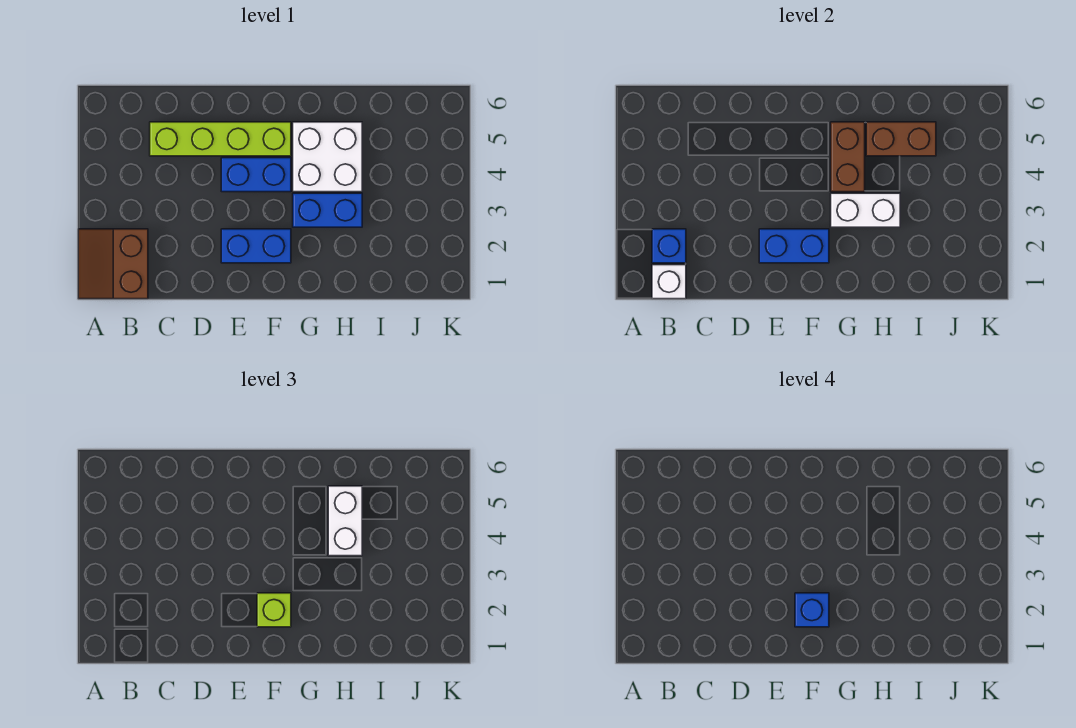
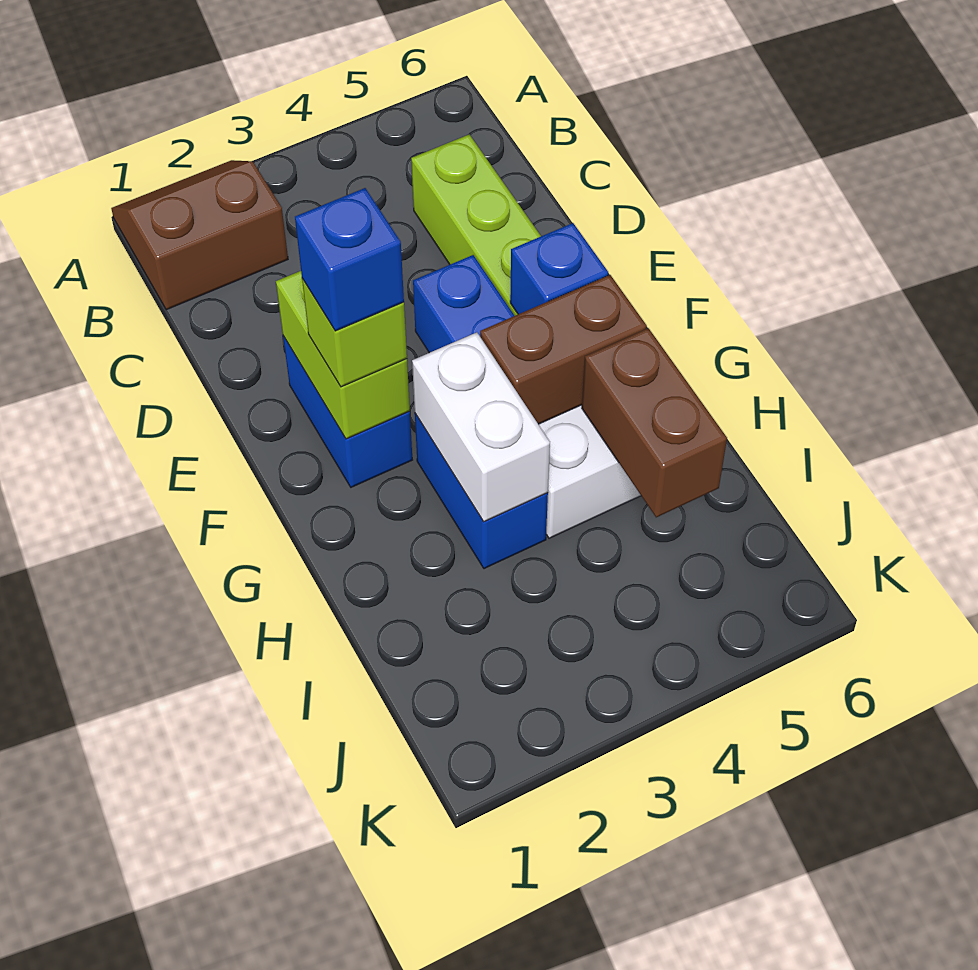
white brick B1 level 2 -> none
blue brick B2 level 2 -> blue brick F5 level 2
blue brick E2:F2 level 2 -> lime brick E2:F2 level 2
white brick H4:H5 level 3 -> none

